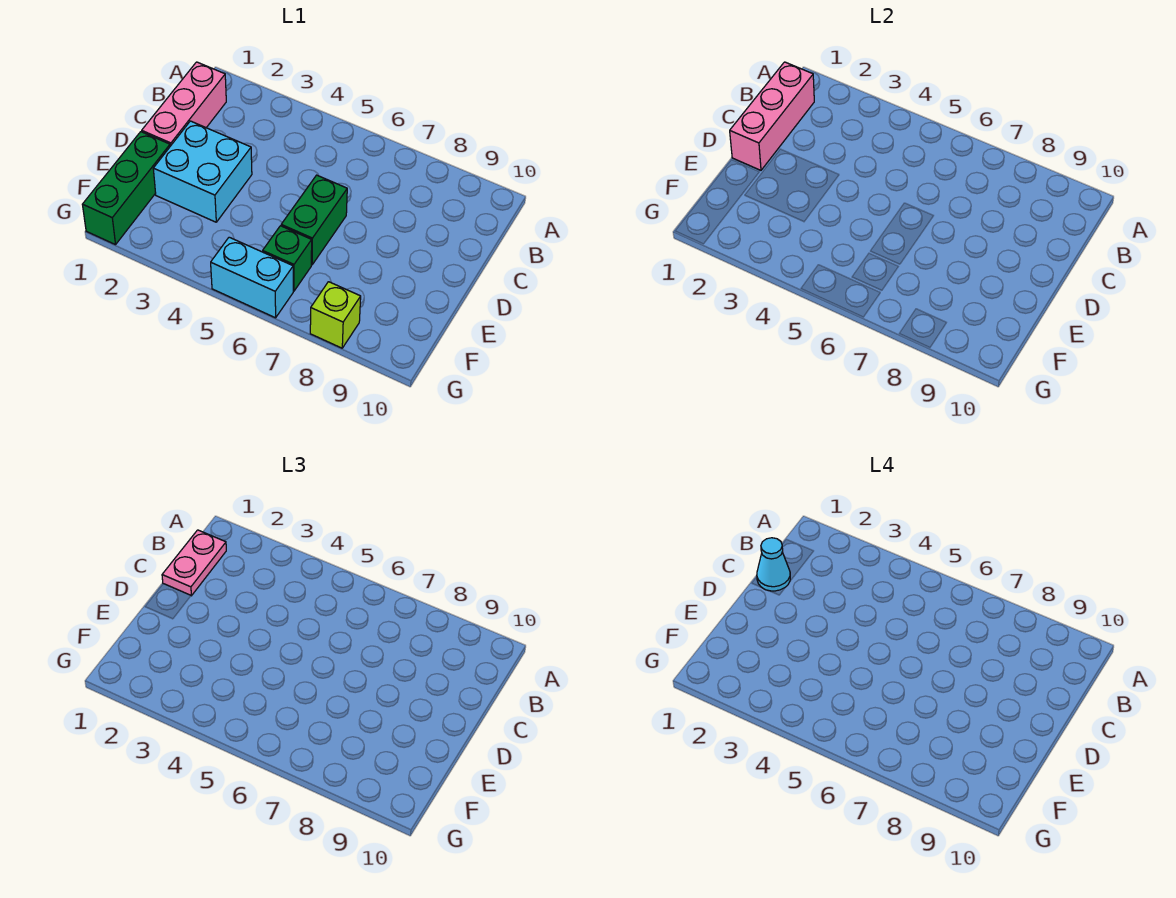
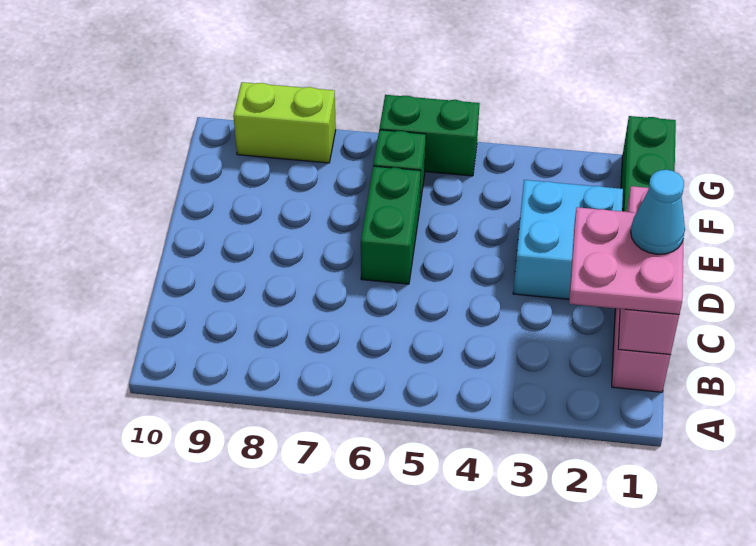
pink plate B1:C1 level 3 -> pink plate B1:C2 level 3
cyan brick G5:G6 level 1 -> green brick G5:G6 level 1
lime brick G8 level 1 -> lime brick G8:G9 level 1

